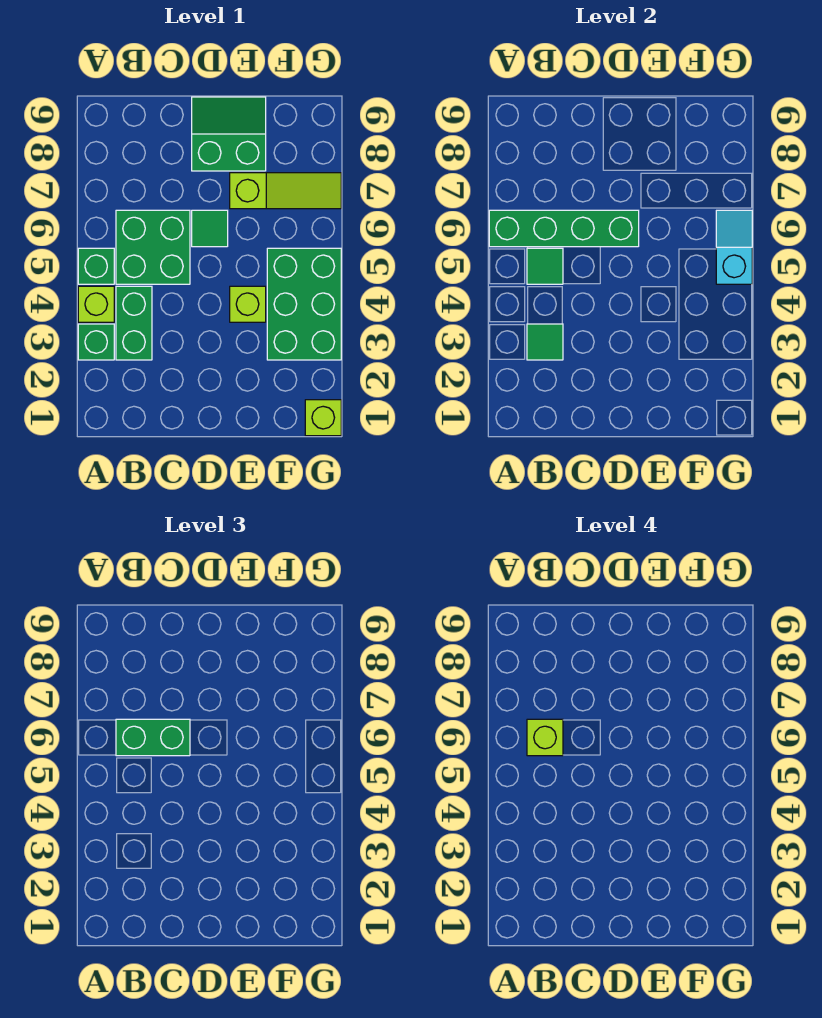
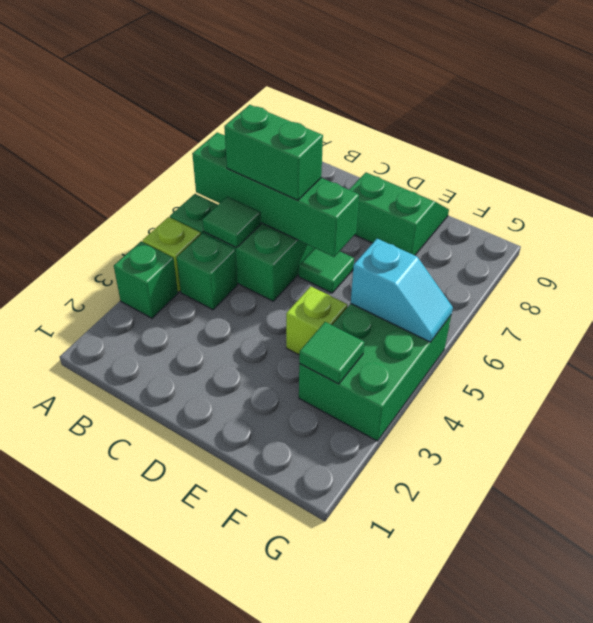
green brick B3:B4 level 1 -> green brick B4 level 1
green tile B3 level 2 -> green tile F3 level 2
lime brick B6 level 4 -> none
lime slope E7:G7 level 1 top E -> none
lime brick G1 level 1 -> none
cyan slope G5:G6 level 2 top 5 -> cyan slope F5:G5 level 2 top F

